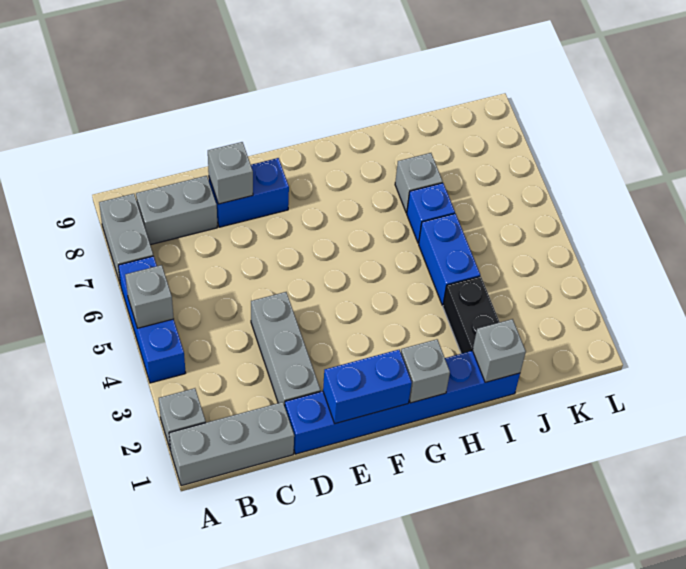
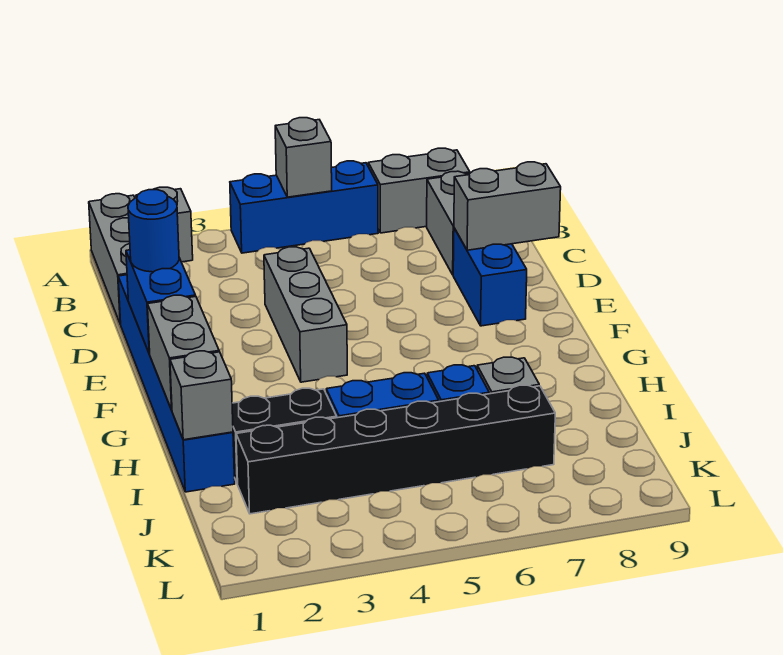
grey brick D2:D4 level 1 -> grey brick D4:F4 level 1
grey brick D8 level 2 -> grey brick D8:D9 level 2
none -> blue round brick E1 level 3
grey brick G1 level 2 -> grey brick G1:H1 level 2
none -> black brick J2:J7 level 1

